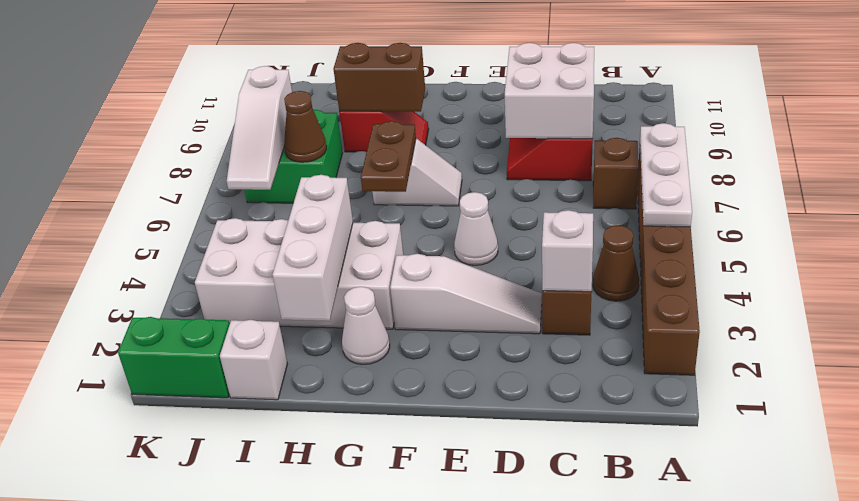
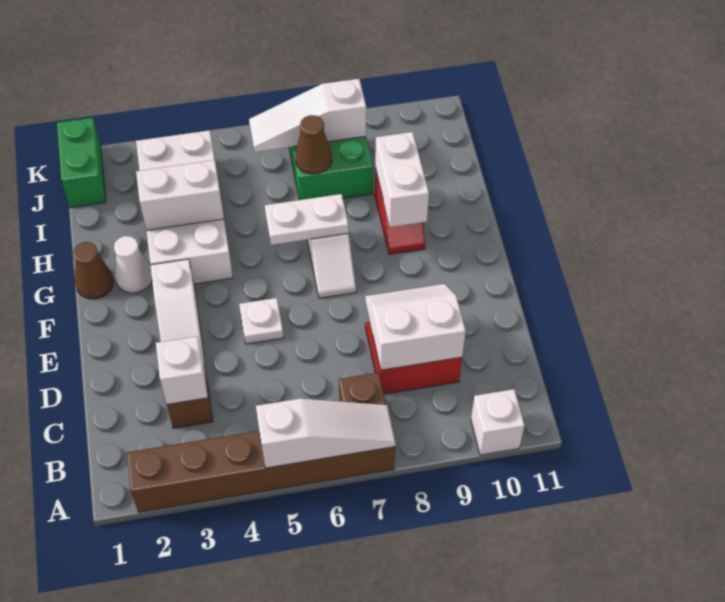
white plate A5:A7 level 2 -> white slope A5:A7 level 2 top 5
brown cone B4 level 1 -> brown cone G1 level 1
white brick C8:D9 level 2 -> white slope C8:D9 level 2 top C
white cone E5 level 1 -> white plate E5 level 1
brown plate G6:G7 level 2 -> white plate G6:G7 level 2
brown brick G9:H9 level 2 -> white brick G9:H9 level 2
white brick H2:H4 level 2 -> white brick H3:H4 level 2
white brick I1 level 1 -> white brick A10 level 1

